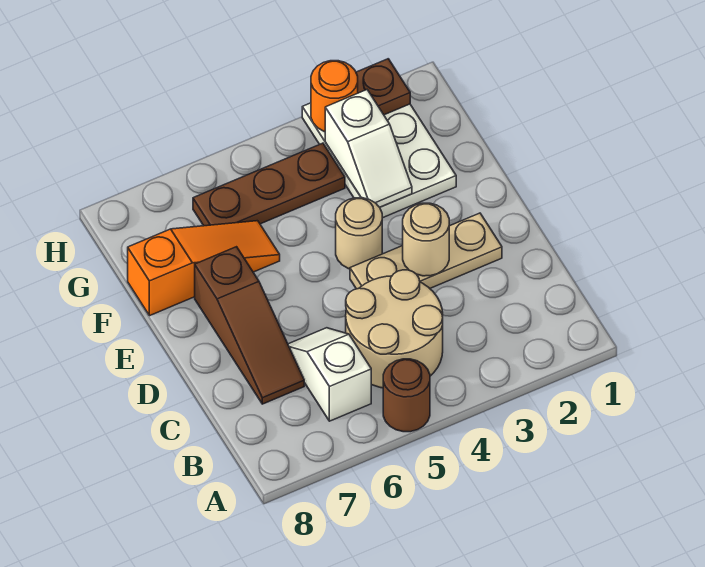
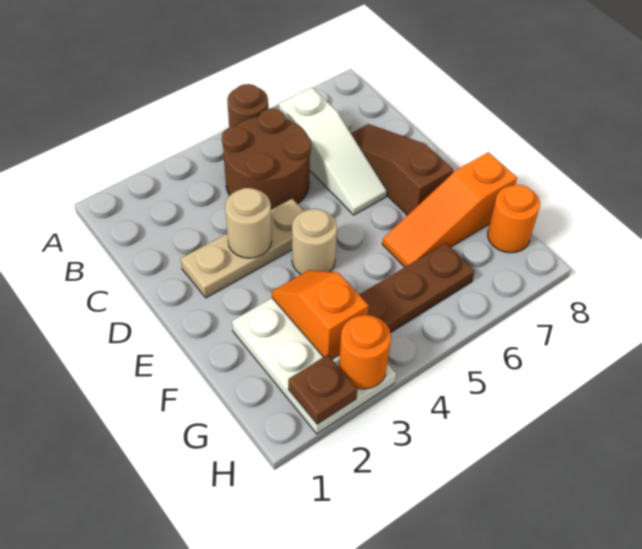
tan round brick B4:C5 level 1 -> brown round brick B4:C5 level 1
white slope B6:C6 level 1 top B -> white slope B6:D6 level 1 top B
white slope F3:G3 level 2 top G -> orange slope F3:G3 level 2 top G
none -> orange round brick G8 level 1

